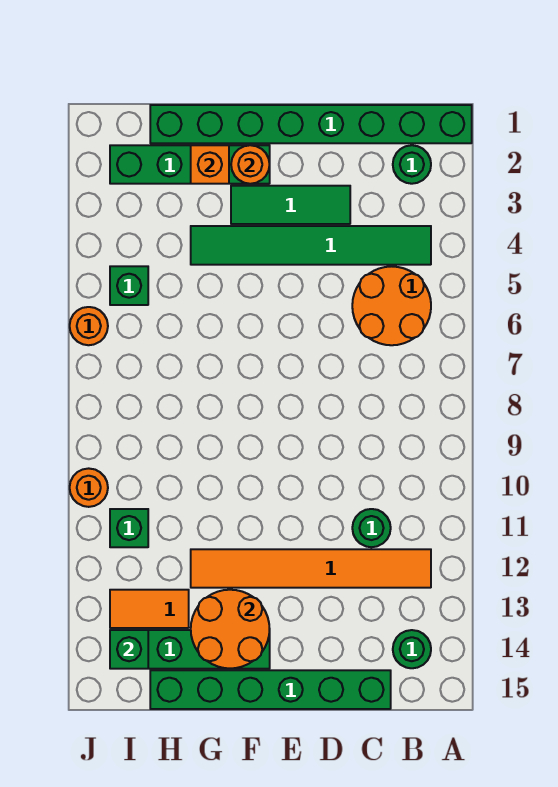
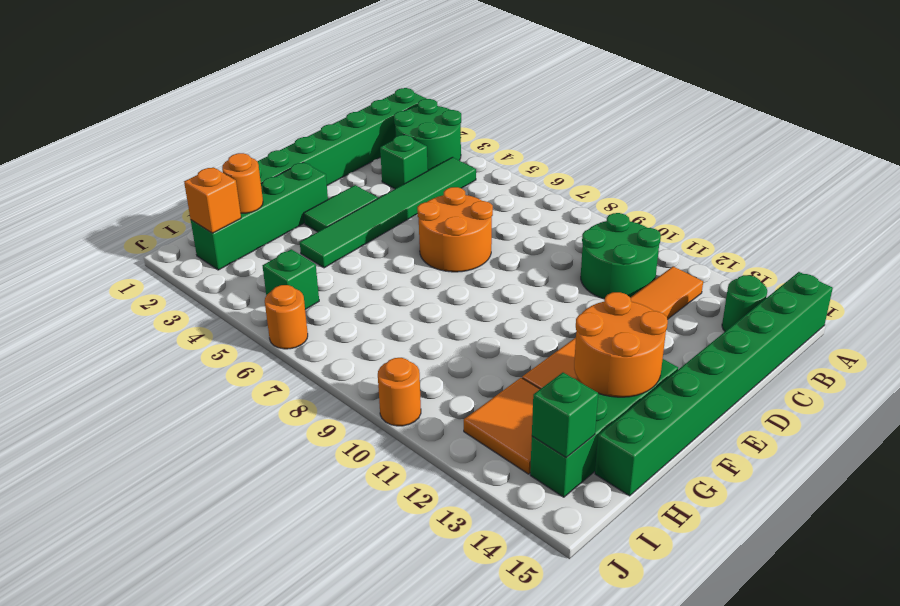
green round brick B2 level 1 -> green round brick A2:B3 level 1
orange round brick B5:C6 level 1 -> orange round brick D6:E7 level 1
green round brick C11 level 1 -> green round brick B10:C11 level 1
green brick C15:H15 level 1 -> green brick A15:H15 level 1
green tile D3:F3 level 1 -> green tile E3:F3 level 1
orange round brick F2 level 2 -> orange round brick H2 level 2
orange brick G2 level 2 -> orange brick I2 level 2
orange tile H13:I13 level 1 -> orange tile H12:I13 level 1
green brick I11 level 1 -> green brick C3 level 1

